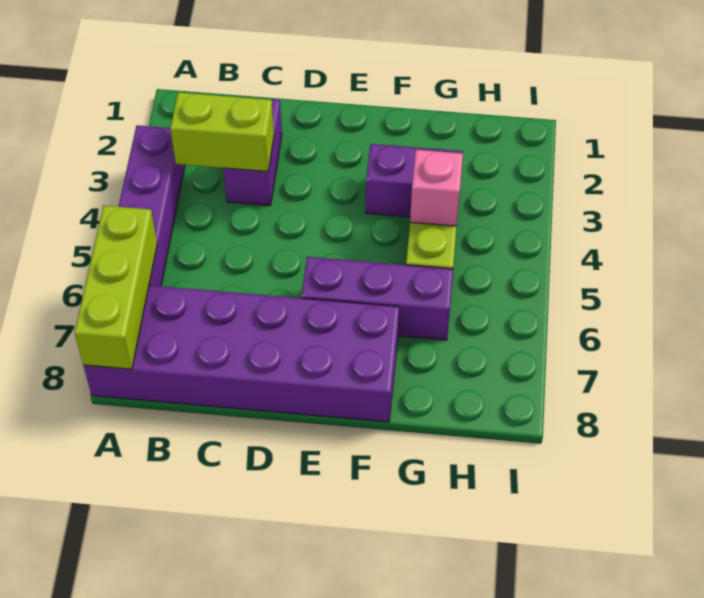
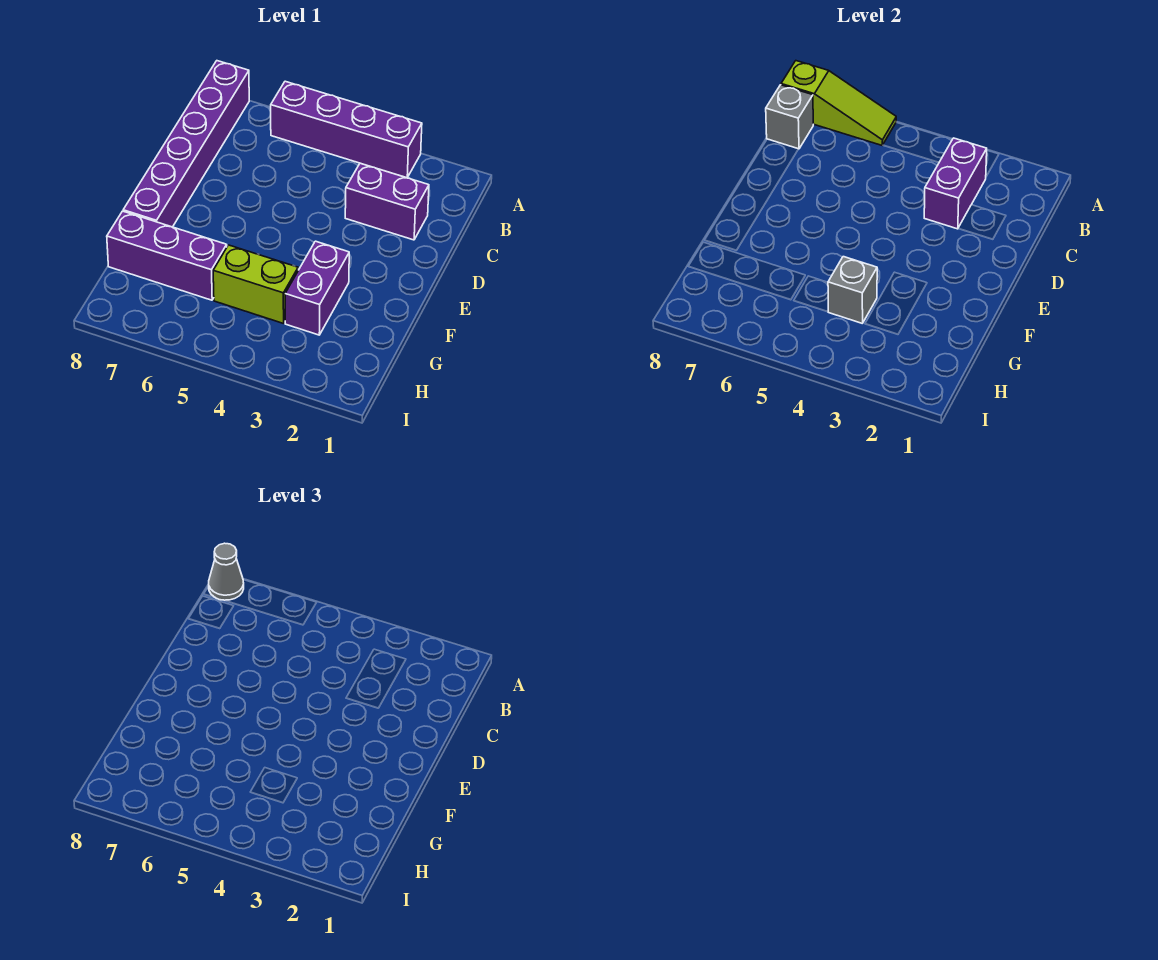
lime brick A6:A8 level 2 -> lime slope A6:A8 level 2 top 8
purple brick A7:F8 level 1 -> purple brick A8:F8 level 1
none -> grey cone A8 level 3
lime brick B3:C3 level 2 -> purple brick B3:C3 level 2
none -> grey brick B8 level 2
purple brick E6:G6 level 1 -> purple brick G6:G8 level 1
pink brick G4 level 2 -> grey brick G4 level 2

